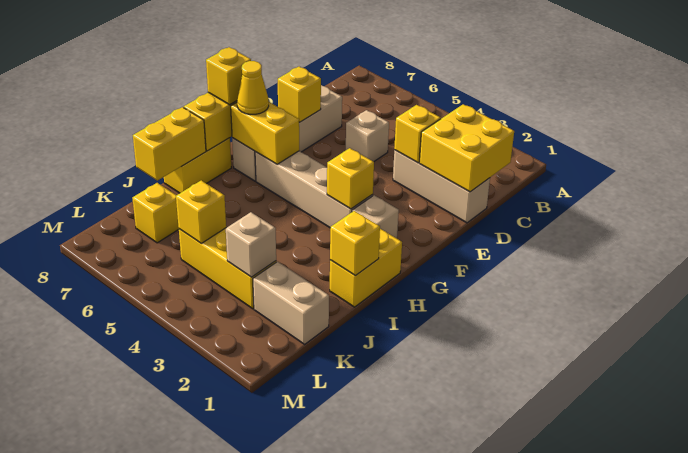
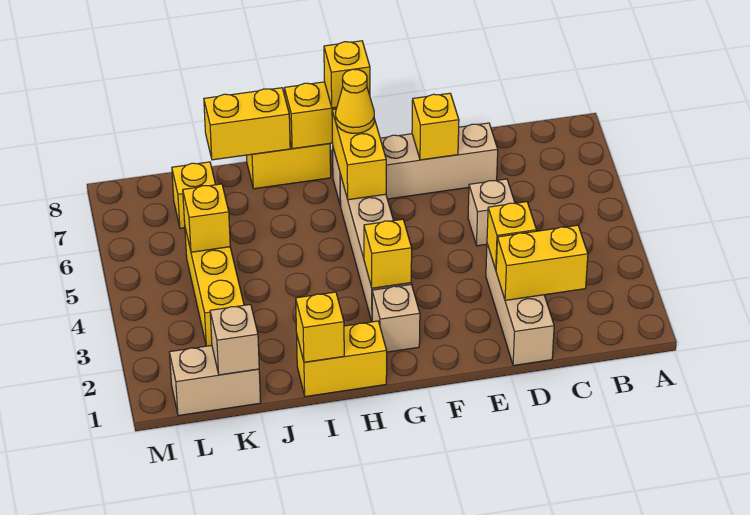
yellow brick C1:D2 level 2 -> yellow brick C2:D2 level 2
tan brick K1:K2 level 1 -> tan brick K1:L1 level 1
tan brick K3 level 2 -> tan brick K1 level 2

